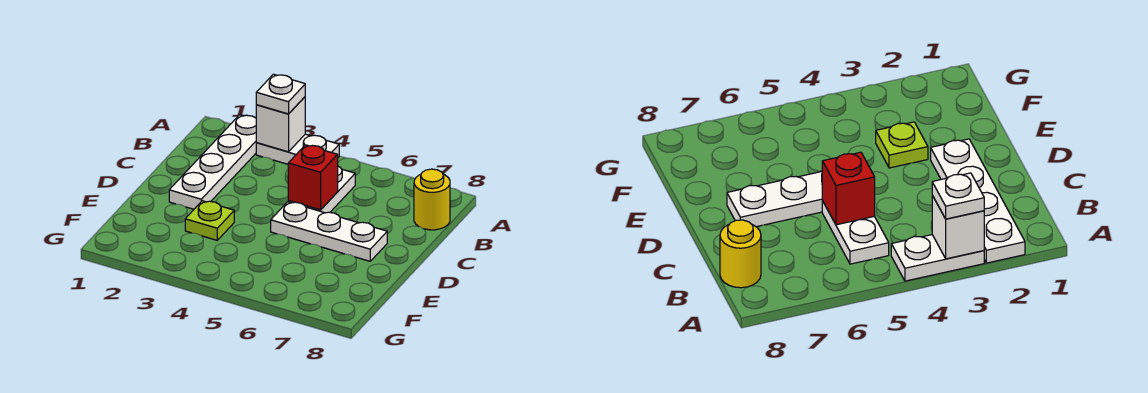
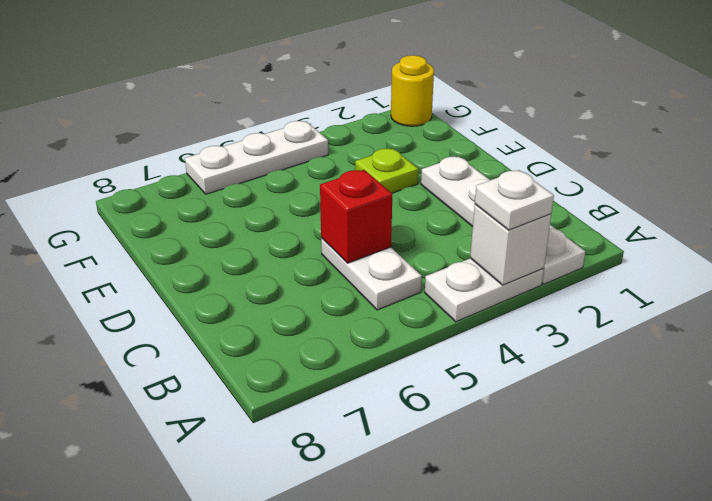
yellow round brick B8 level 1 -> yellow round brick G1 level 1
white plate D5:D7 level 1 -> white plate G4:G6 level 1

